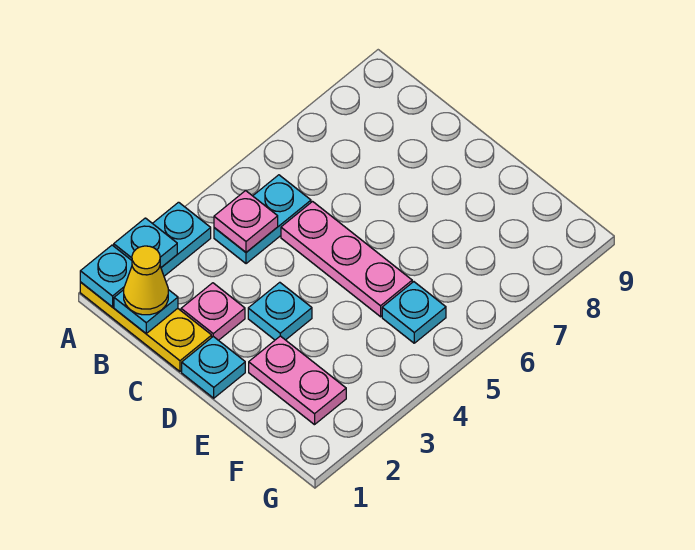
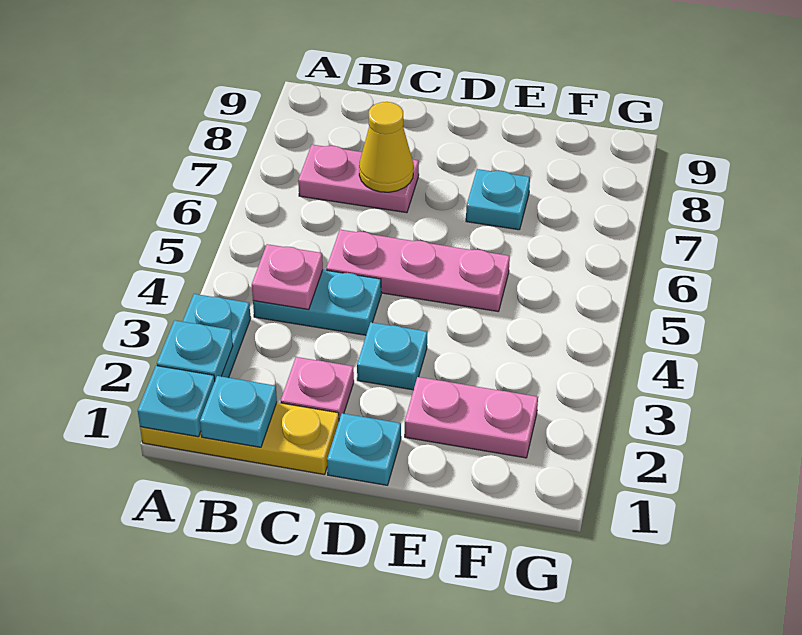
yellow cone B1 level 3 -> yellow cone C7 level 2
cyan plate B4:B5 level 1 -> cyan plate B4:C4 level 1
none -> pink plate B7:C7 level 1
cyan plate F5 level 1 -> cyan plate E7 level 1

